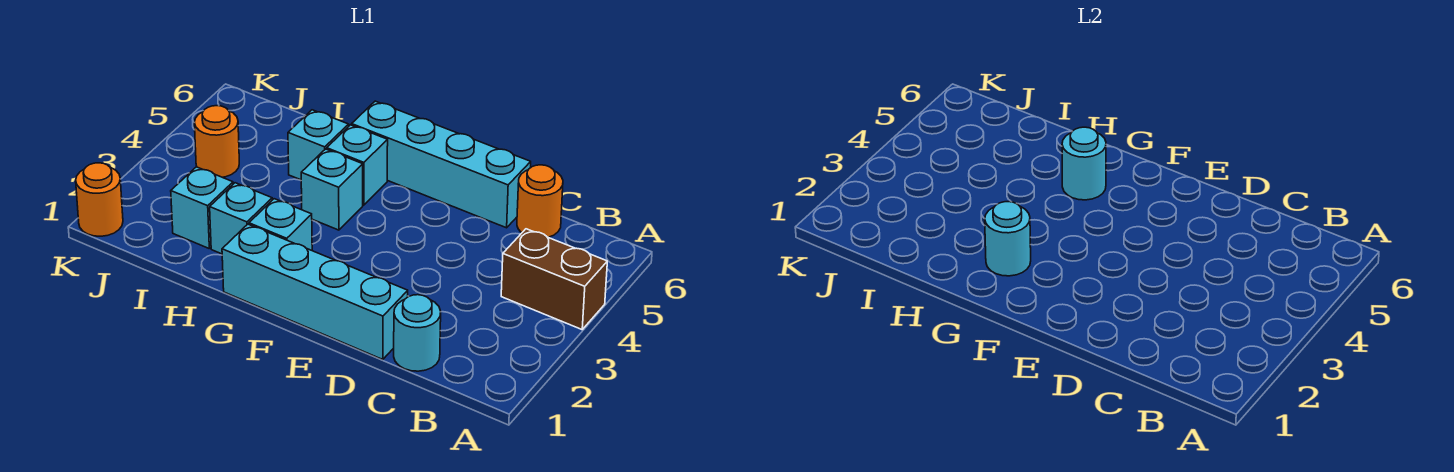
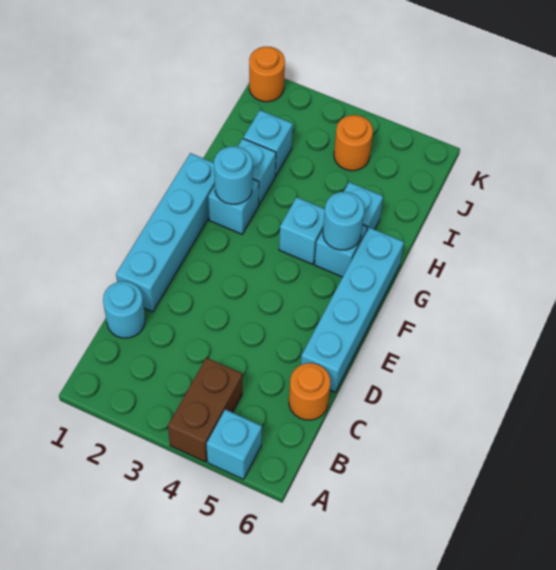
none -> cyan brick A5 level 1

